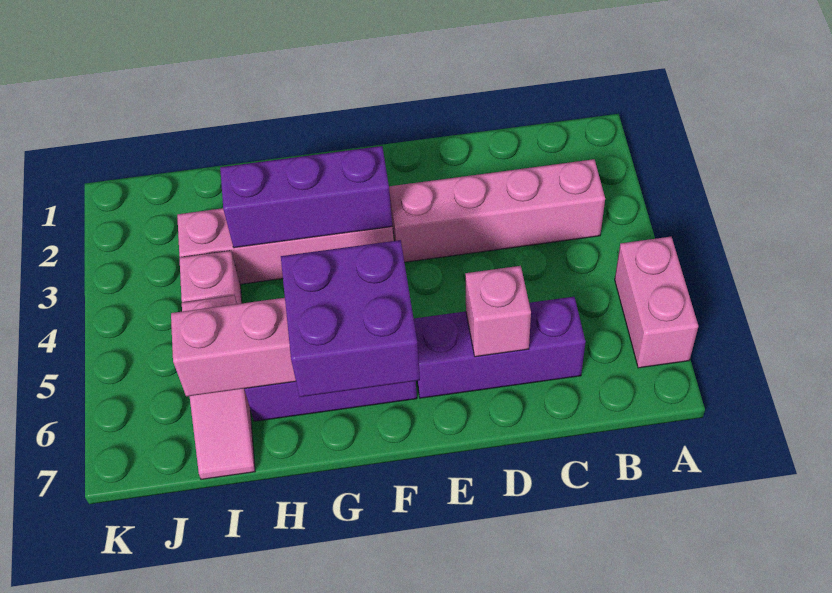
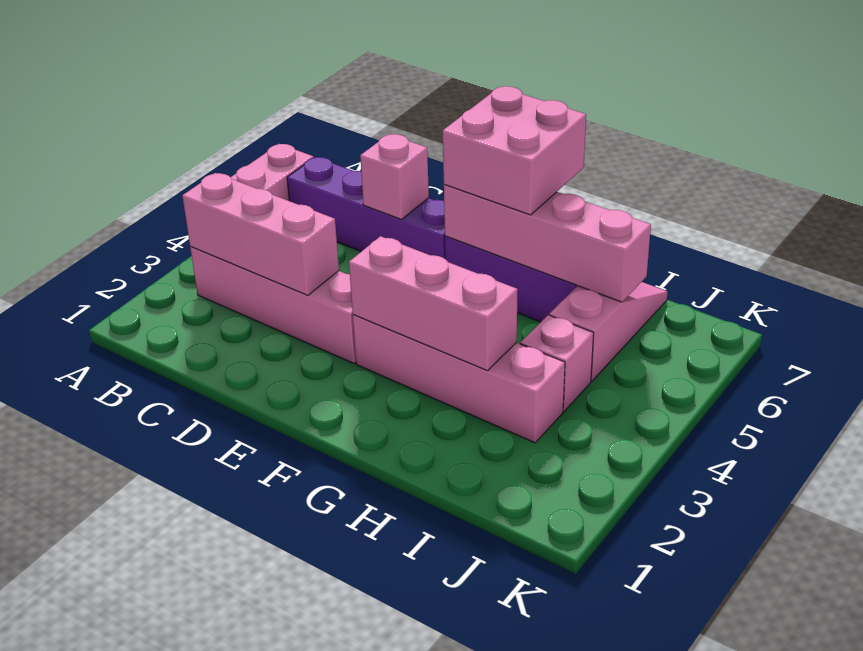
none -> pink brick B3:D3 level 2
purple brick C6:E6 level 1 -> purple brick B6:E6 level 1
purple brick F3:H3 level 2 -> pink brick F3:H3 level 2
purple brick F6:G7 level 3 -> pink brick F6:G7 level 3

